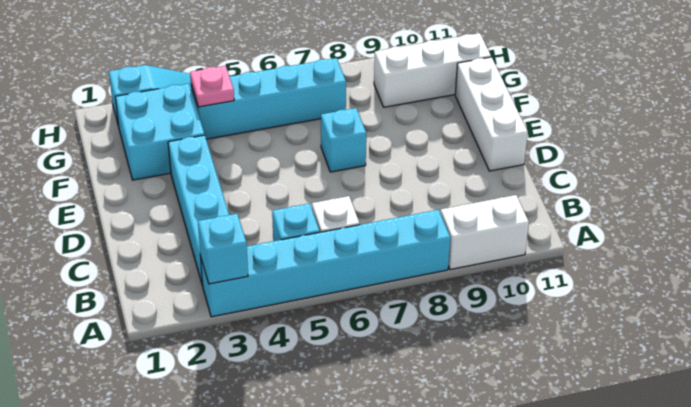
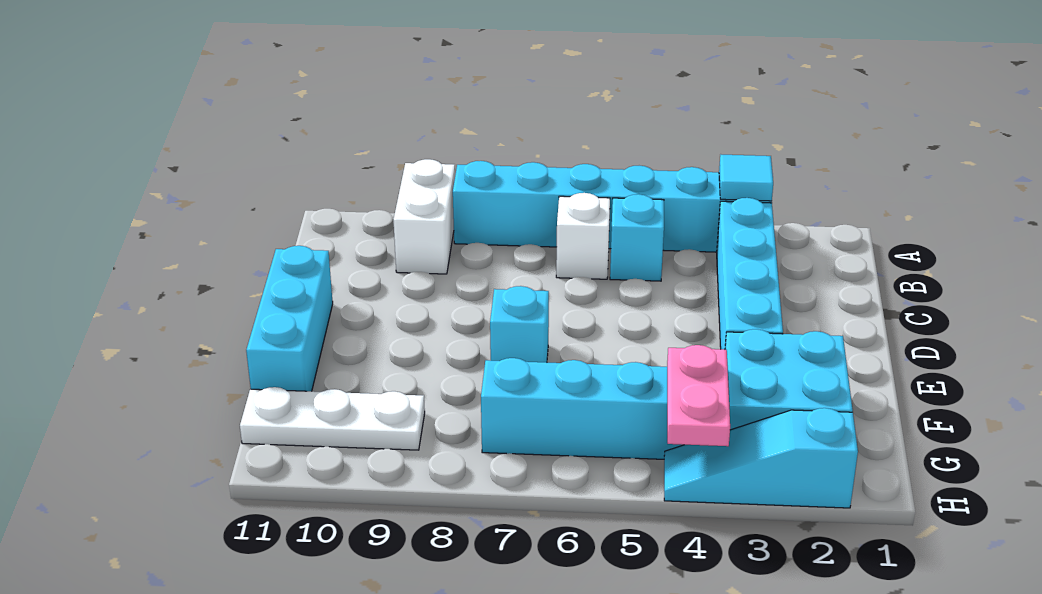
cyan brick A3 level 2 -> cyan tile A3 level 2
white brick A9:A10 level 1 -> white brick A9:B9 level 1
white brick D11:F11 level 1 -> cyan brick D11:F11 level 1
pink plate G4 level 2 -> pink plate G4:H4 level 2
white brick G9:G11 level 1 -> white plate G9:G11 level 1

